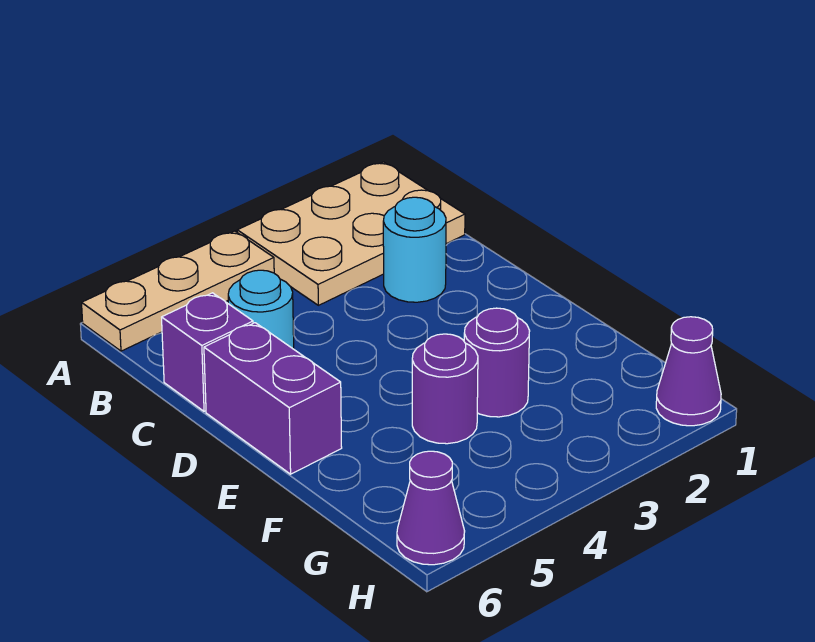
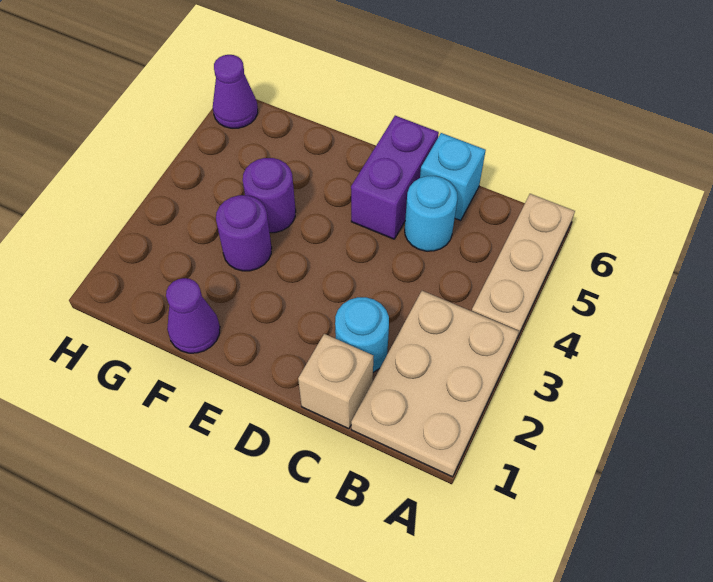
none -> tan brick C1 level 1
purple brick C6 level 1 -> cyan brick C6 level 1
purple brick D6:E6 level 1 -> purple brick D5:D6 level 1
purple cone H1 level 1 -> purple cone F1 level 1

